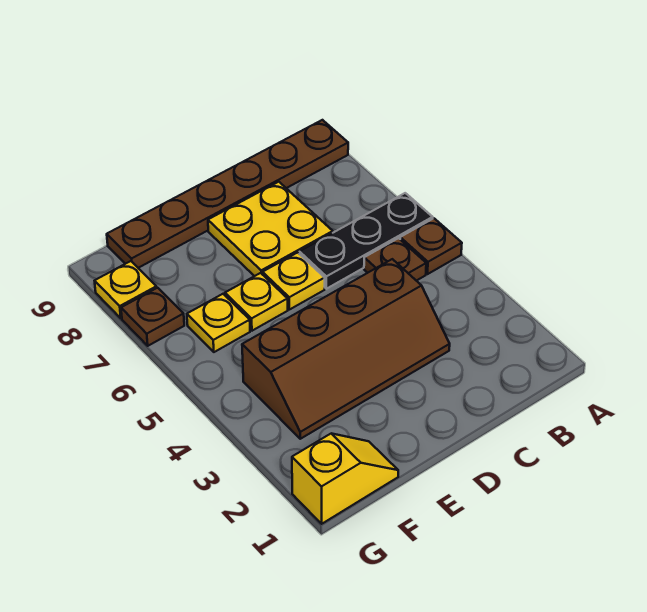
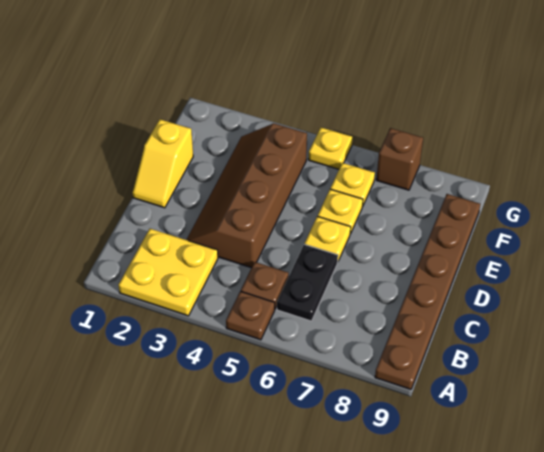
black plate A6:C6 level 1 -> black plate B6:C6 level 1
yellow plate C7:D8 level 1 -> yellow plate A2:B3 level 1
yellow slope F1:G1 level 1 top G -> yellow slope D1:E1 level 1 top E
brown plate G7 level 1 -> brown brick G7 level 1
yellow plate G8 level 1 -> yellow plate G5 level 1

